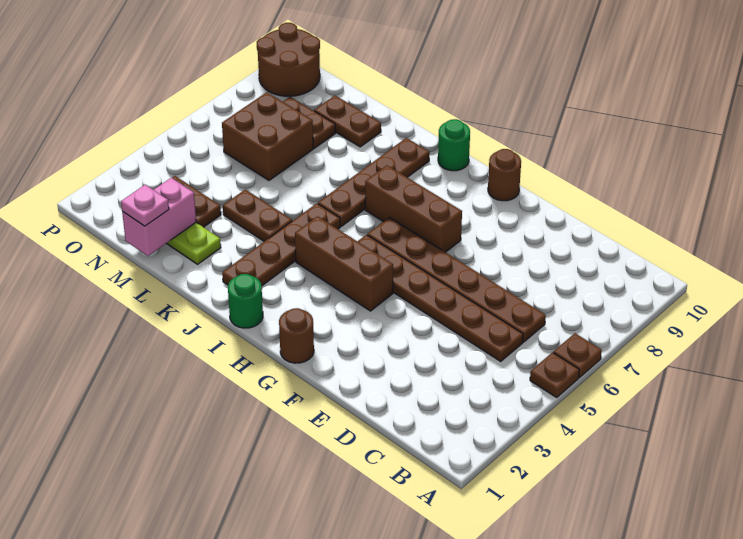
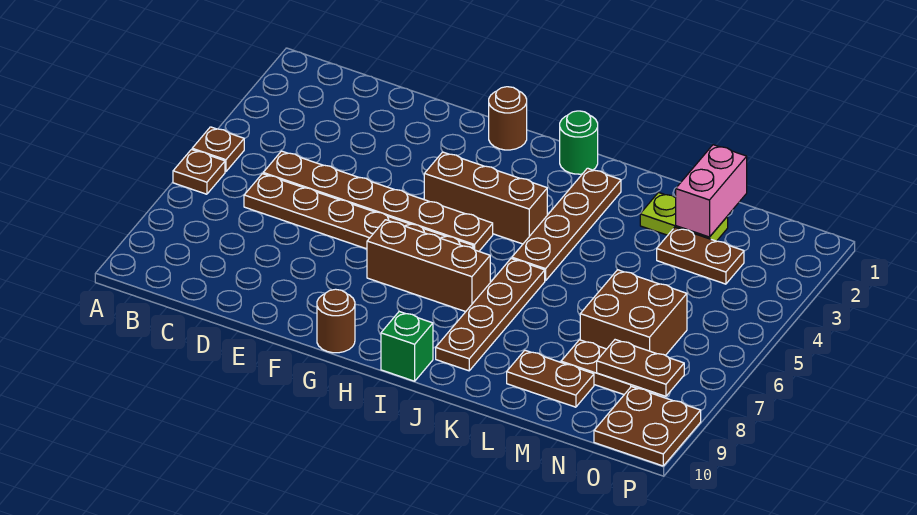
green round brick I10 level 1 -> green brick I10 level 1
brown plate K4:L4 level 1 -> brown plate N8:O8 level 2
pink plate M1 level 3 -> none
brown round brick O9:P10 level 1 -> brown plate O9:P10 level 1

